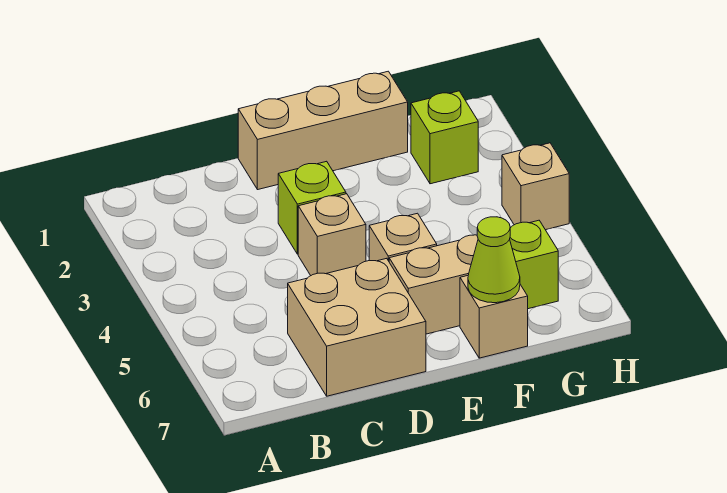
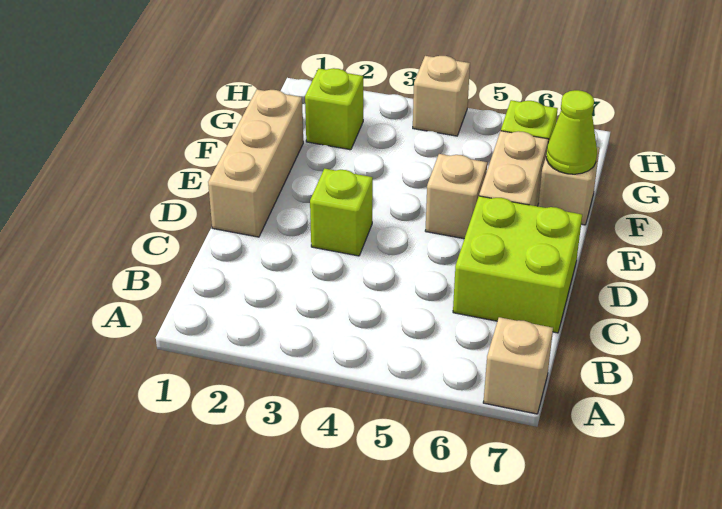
tan brick C6:D7 level 1 -> lime brick C6:D7 level 1
tan brick D4 level 1 -> tan brick A7 level 1

